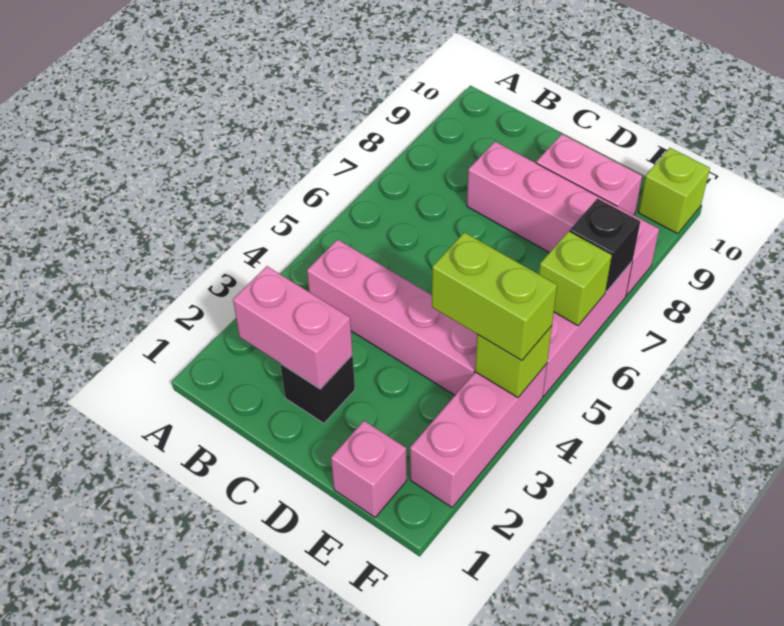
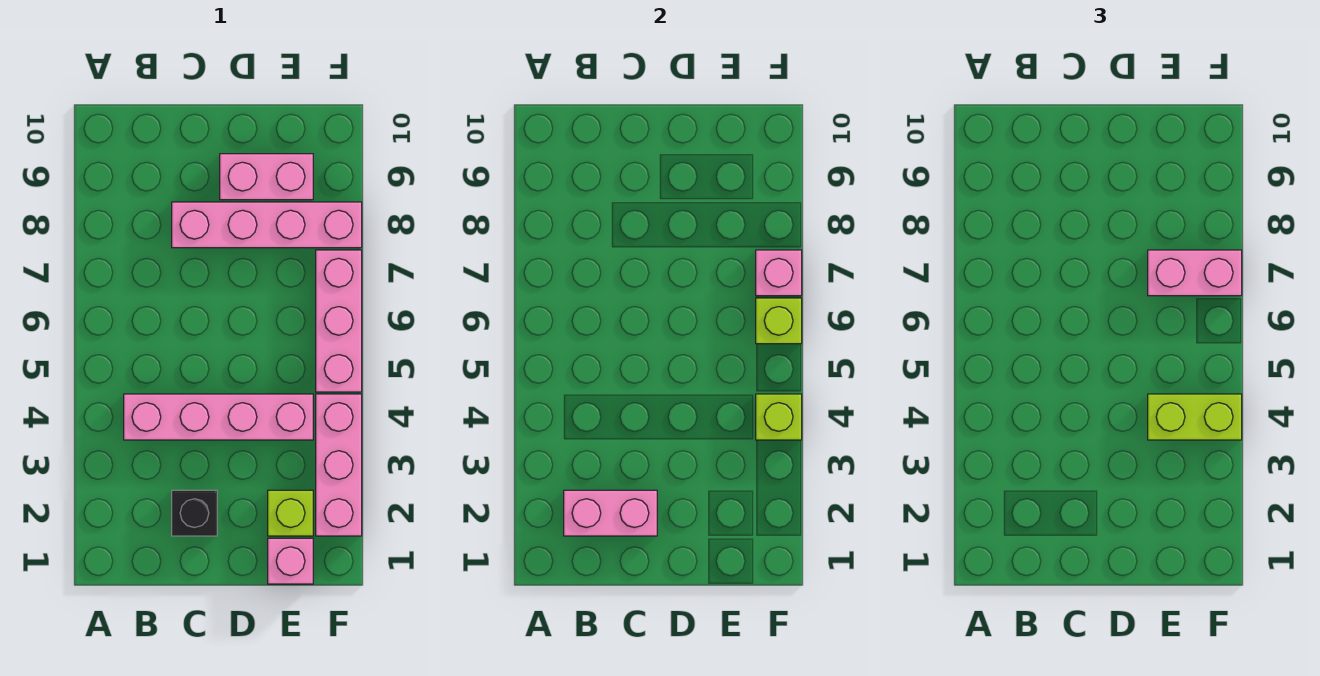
none -> pink brick E7:F7 level 3
black brick F7 level 2 -> pink brick F7 level 2
lime brick F10 level 1 -> lime brick E2 level 1

